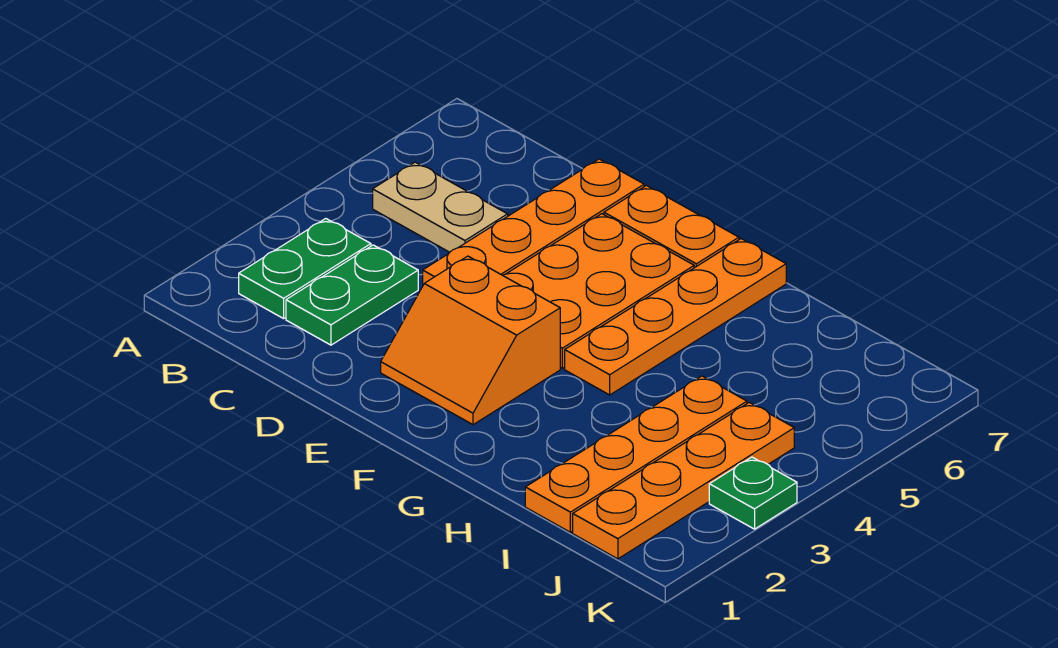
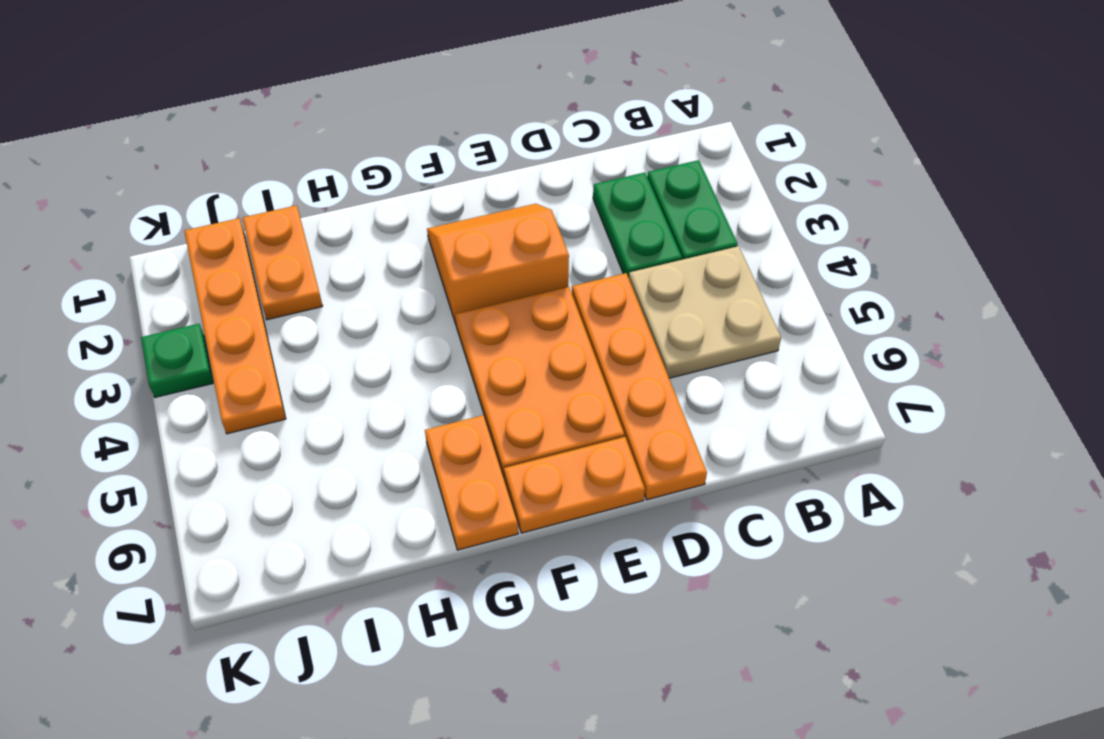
tan plate B5:C5 level 1 -> tan plate B4:C5 level 1
orange plate G4:G7 level 1 -> orange plate G6:G7 level 1
orange plate I1:I4 level 1 -> orange plate I1:I2 level 1

